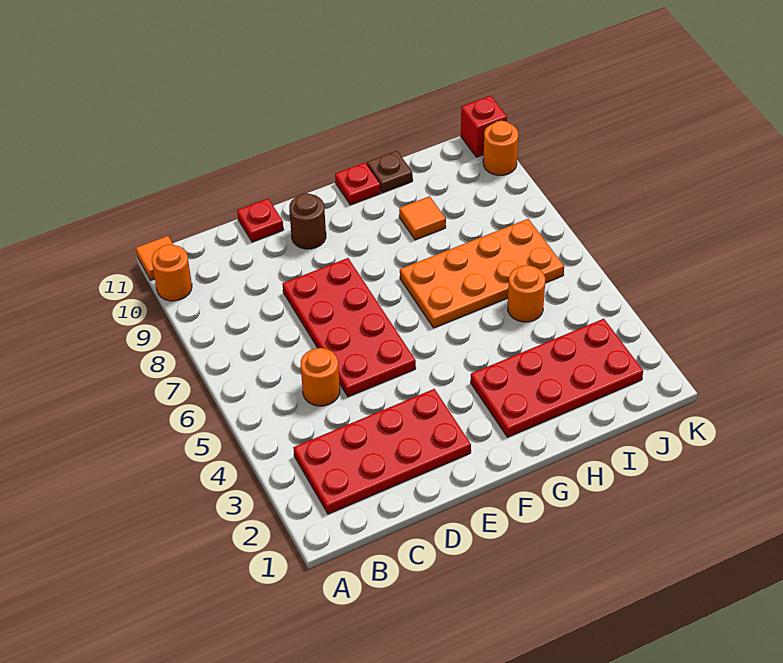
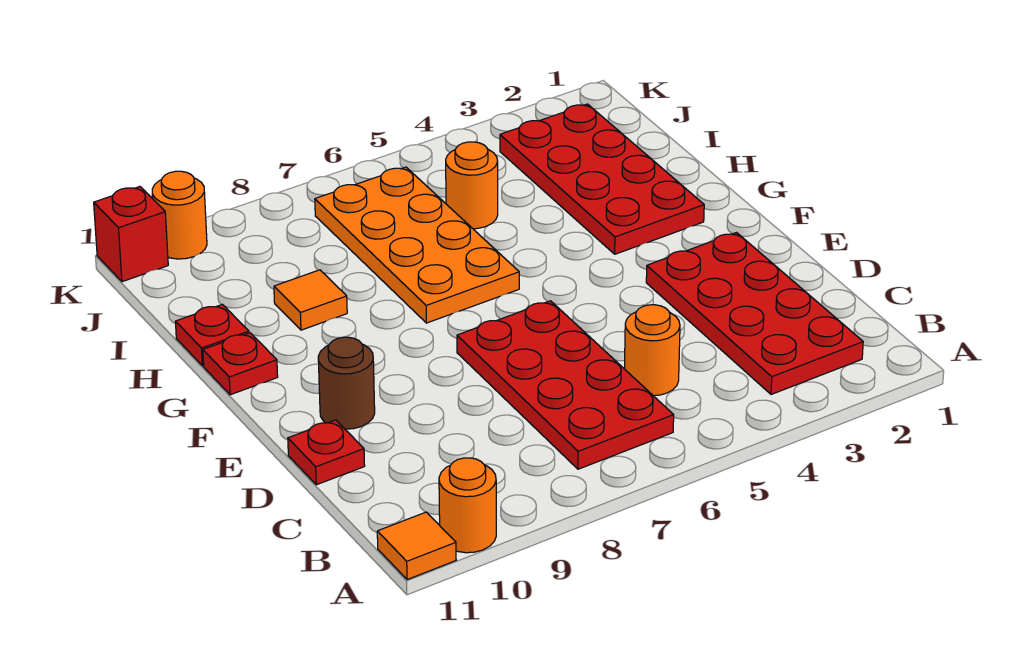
red plate D5:E8 level 1 -> red plate B6:E7 level 1
brown plate H11 level 1 -> red plate H11 level 1

